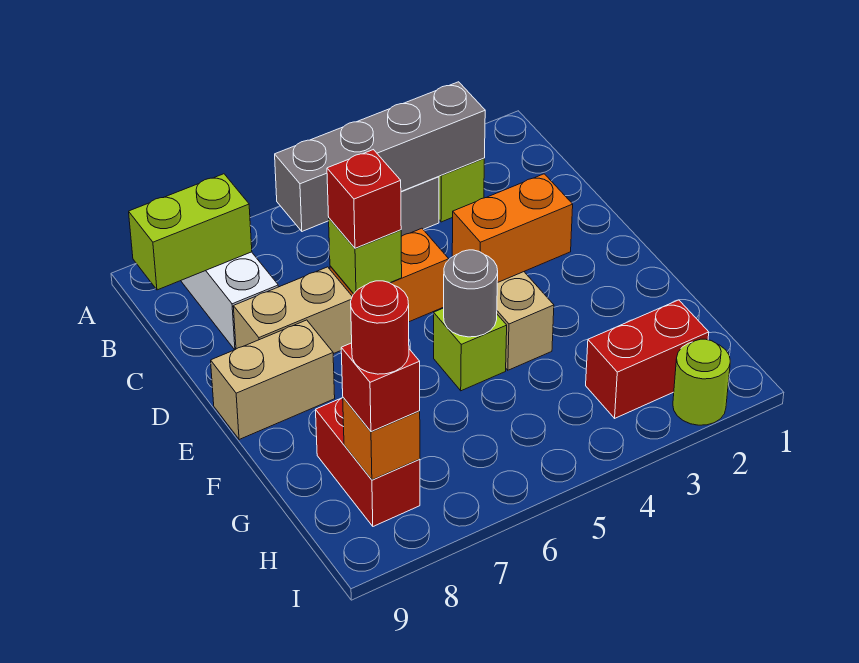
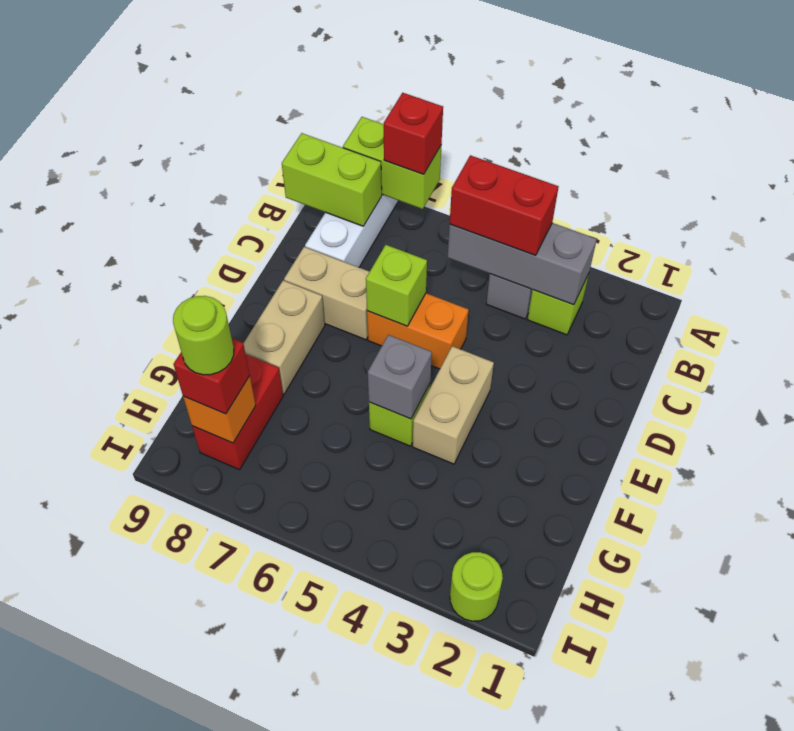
none -> lime brick A7:A8 level 2
grey brick B3:B6 level 2 -> grey brick B3:B5 level 2
red brick D6 level 3 -> red brick A7 level 3
orange brick E3:E4 level 2 -> none
tan brick E8:E9 level 1 -> tan brick E8:F8 level 1
grey round brick F5 level 2 -> grey brick F5 level 2
red brick H2:H3 level 1 -> red brick B4:B5 level 3
red round brick H8 level 4 -> lime round brick H8 level 4

